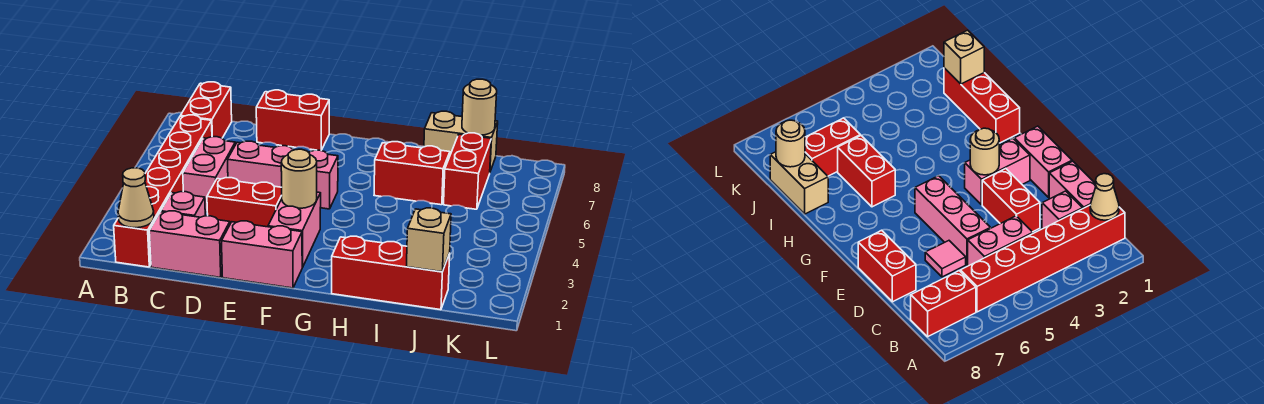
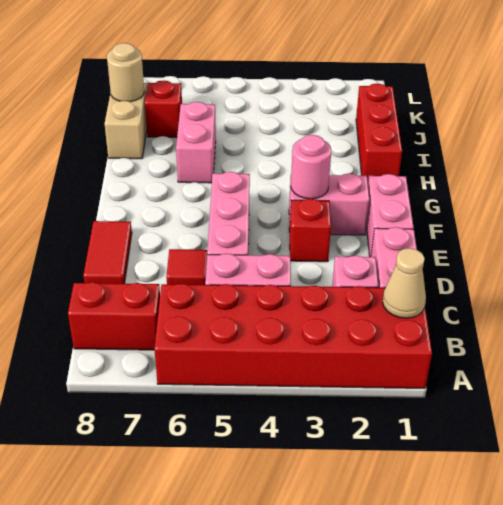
red brick B1:B6 level 1 -> red brick A1:B6 level 1
red brick D3:E3 level 1 -> red brick E3 level 1
pink tile D6 level 1 -> red tile D6 level 1
red brick D8:E8 level 1 -> red tile D8:E8 level 1
tan round brick F3 level 2 -> pink round brick F3 level 2
red brick H6:I6 level 1 -> pink brick H6:I6 level 1
tan brick J1 level 2 -> none
red brick J6:J7 level 1 -> red brick J7 level 1

